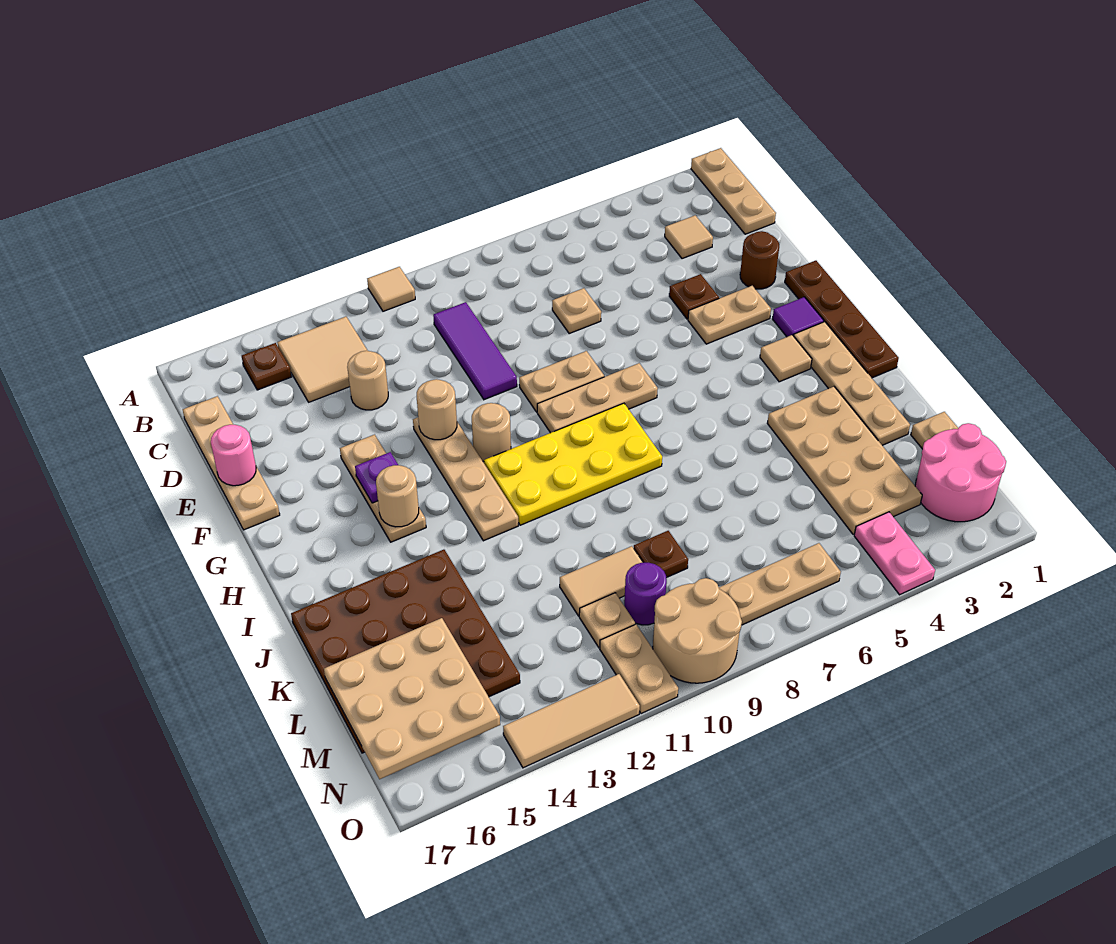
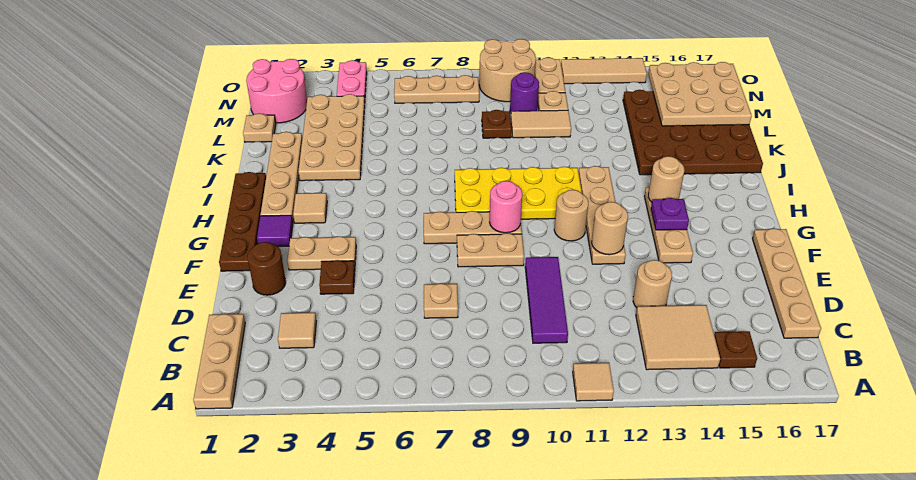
pink round brick E17 level 2 -> pink round brick G9 level 2

